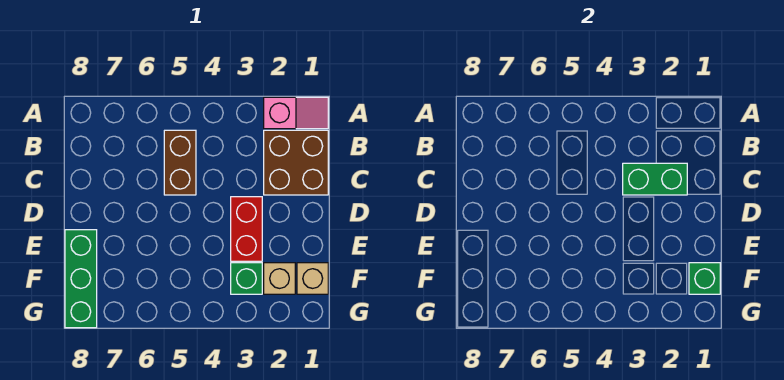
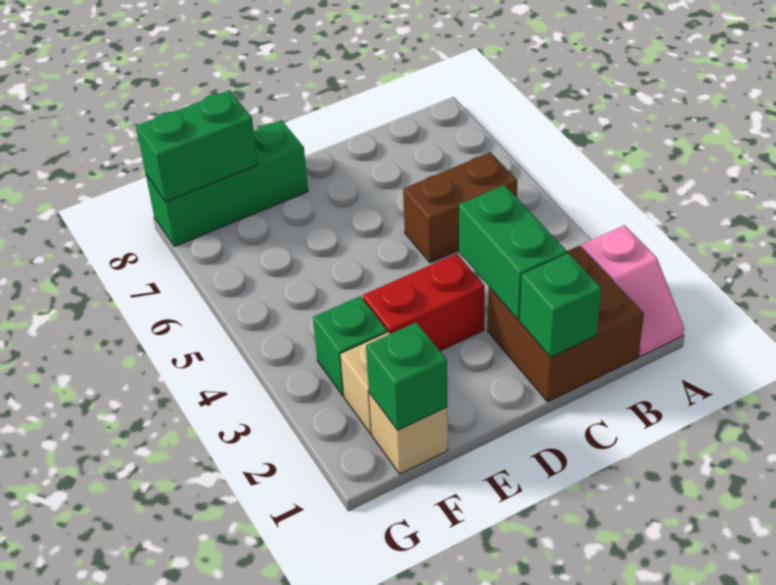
none -> green brick C1 level 2
none -> green brick F8:G8 level 2

